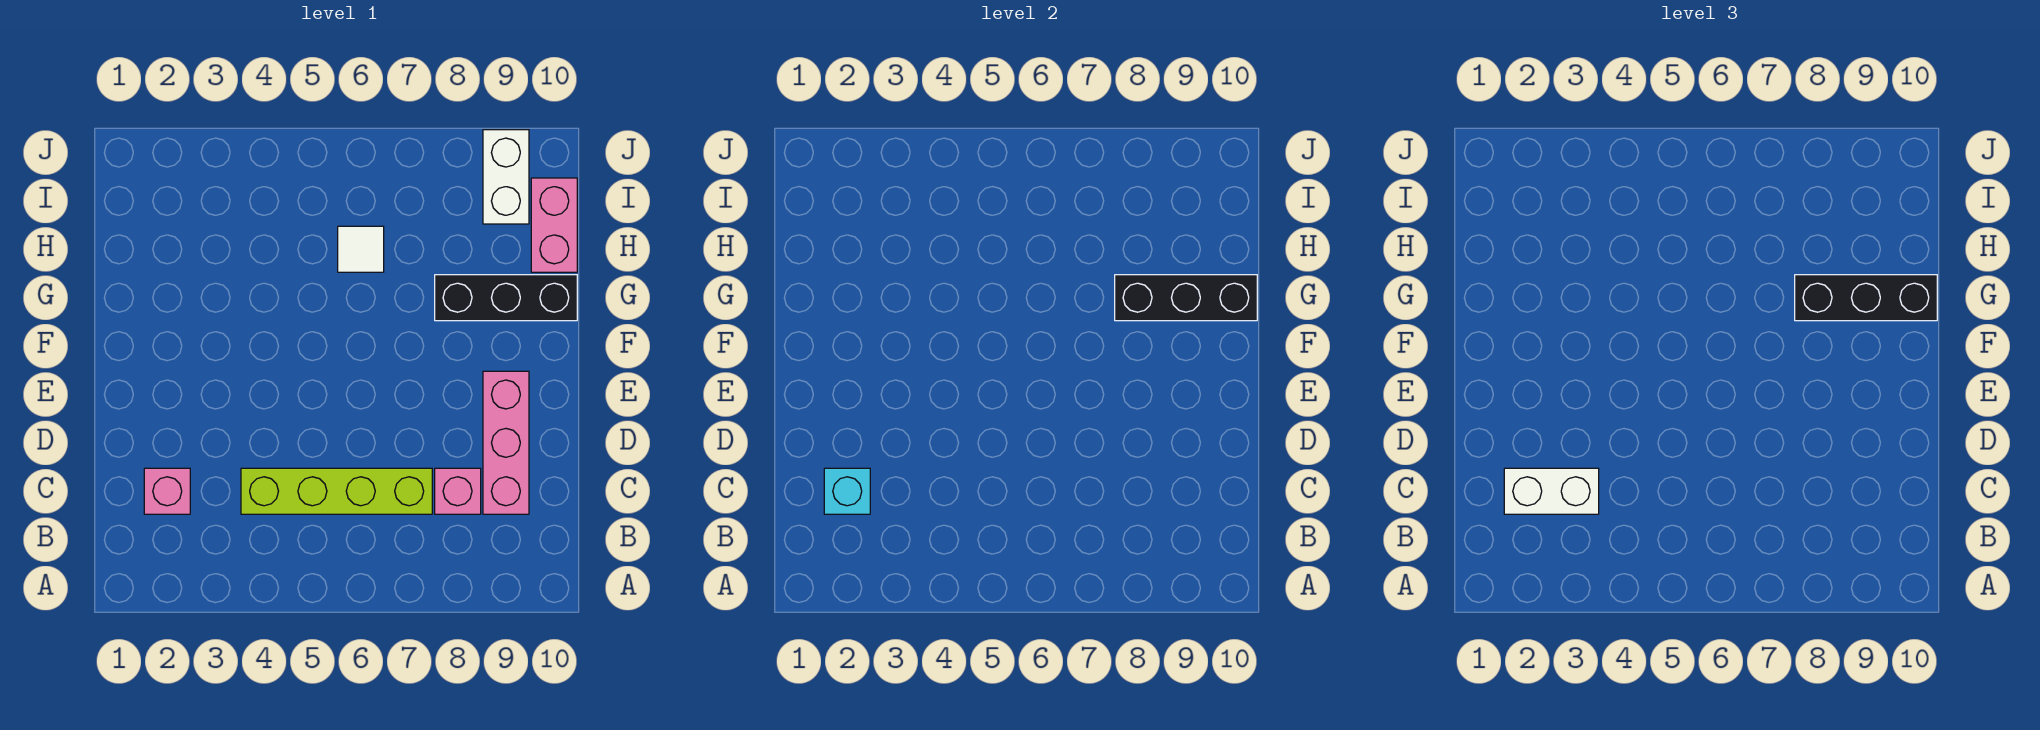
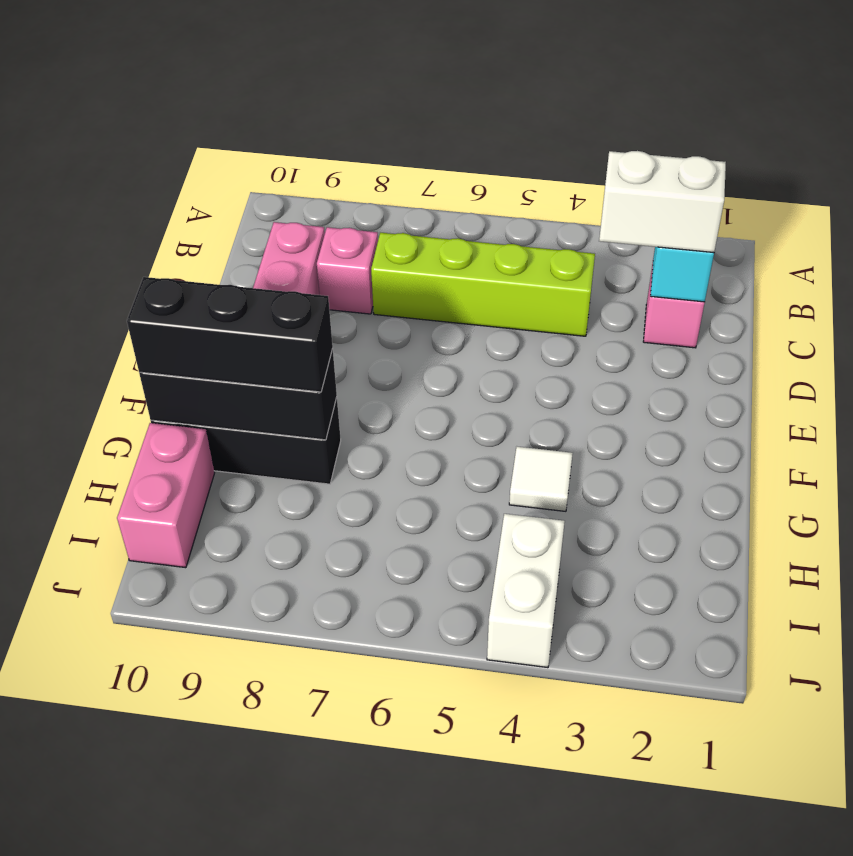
white tile H6 level 1 -> white tile G4 level 1
white brick I9:J9 level 1 -> white brick I4:J4 level 1

